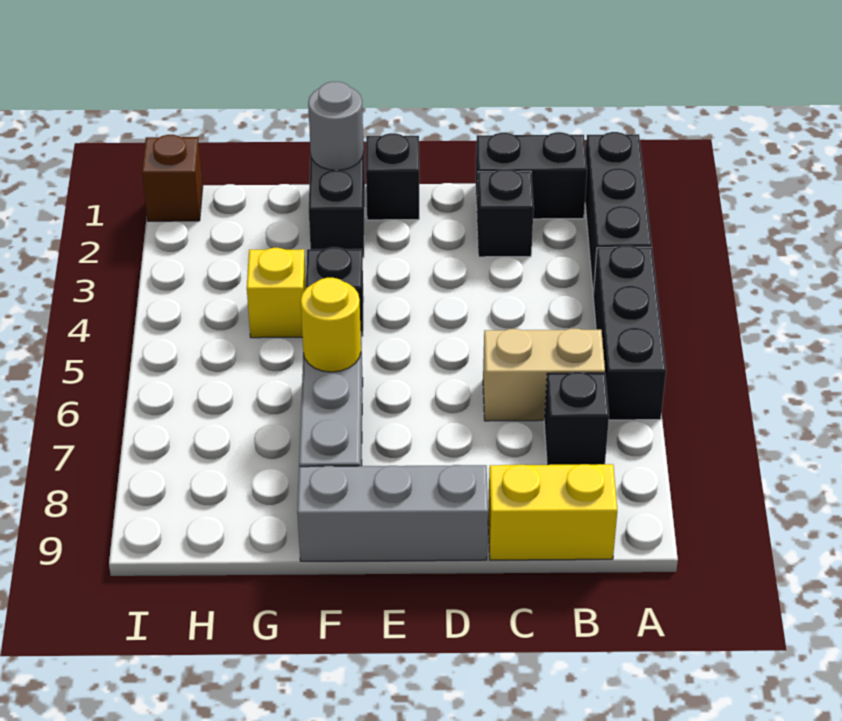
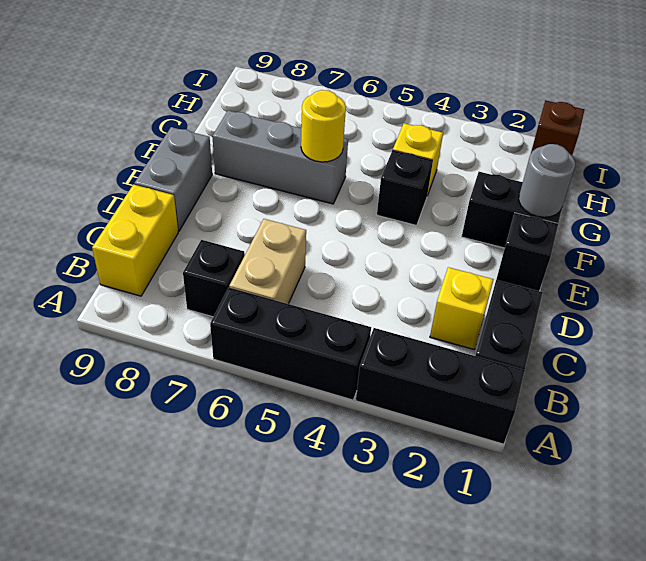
black brick C2 level 1 -> yellow brick C2 level 1
grey brick D9:F9 level 1 -> grey brick D9:E9 level 1

